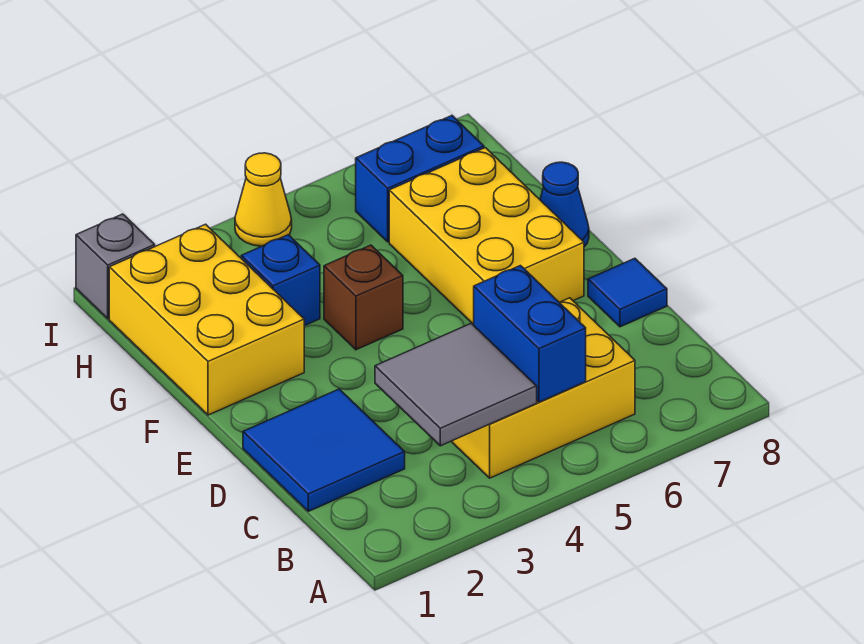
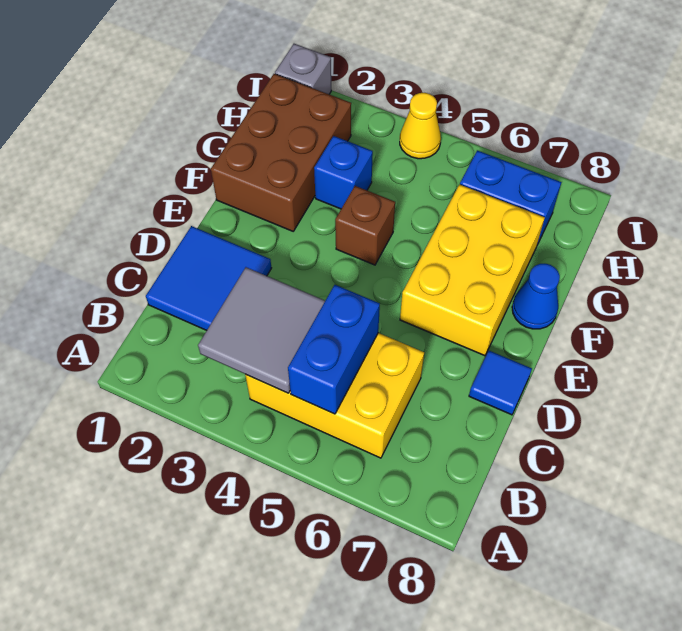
yellow brick F1:H2 level 1 -> brown brick F1:H2 level 1

